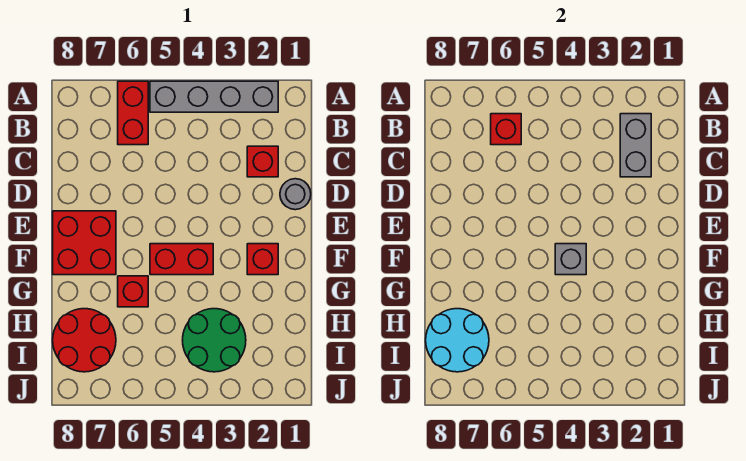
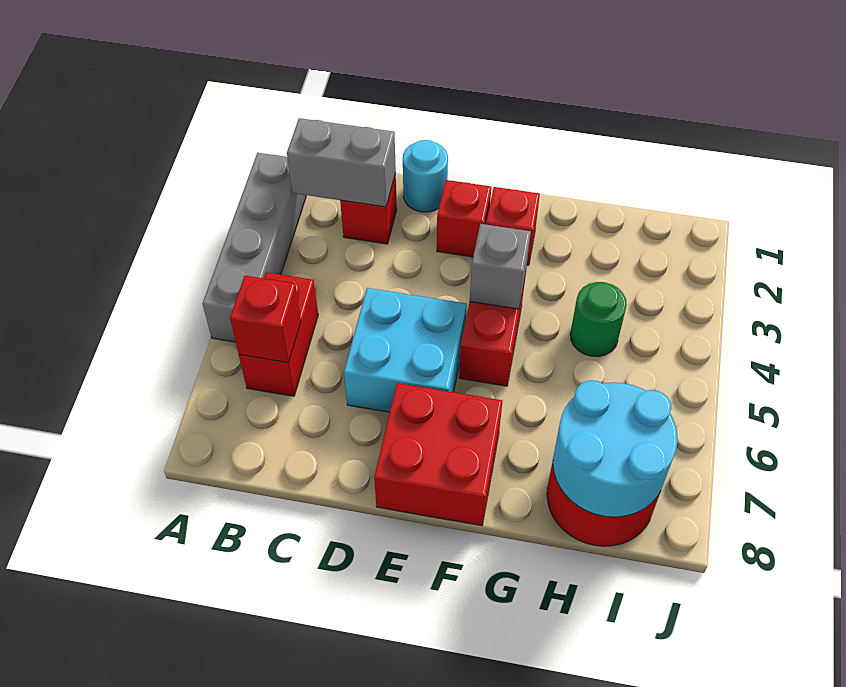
red brick A6:B6 level 1 -> red brick B5:B6 level 1
grey round brick D1 level 1 -> cyan round brick D1 level 1
none -> cyan brick D5:E6 level 1
red brick G6 level 1 -> red brick E2 level 1
green round brick H3:I4 level 1 -> green round brick H4 level 1

